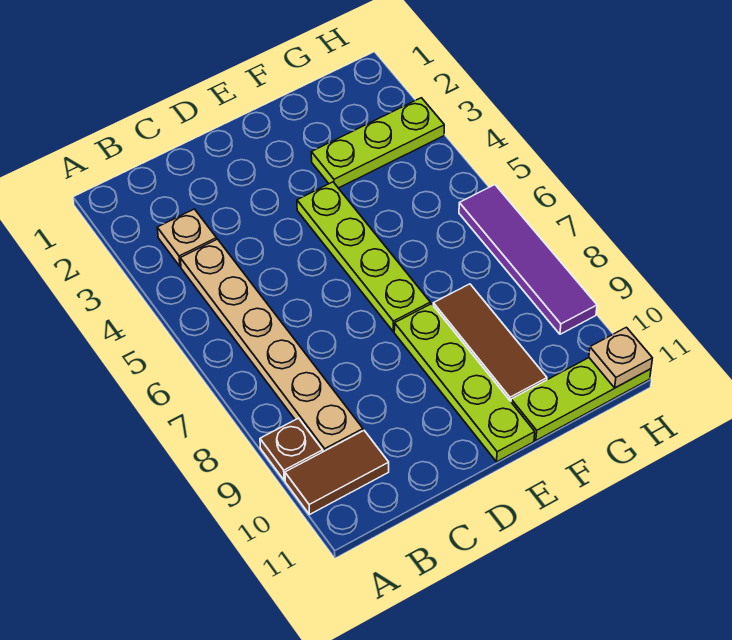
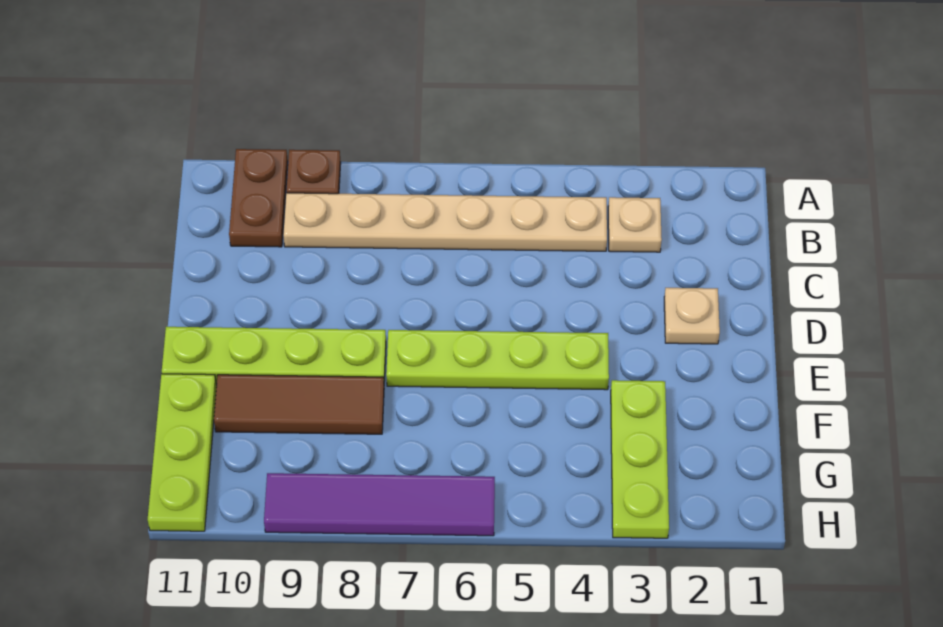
brown tile A10:B10 level 1 -> brown plate A10:B10 level 1
tan plate H11 level 2 -> tan plate D2 level 1

